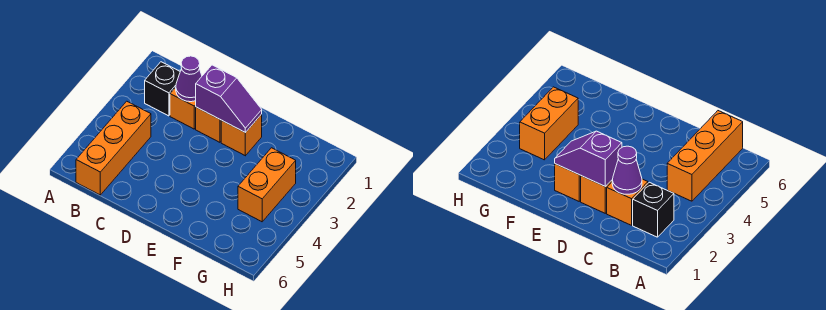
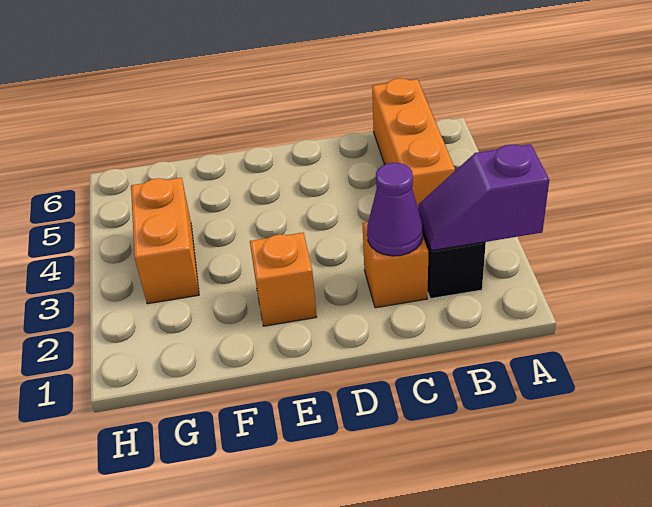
orange brick D2 level 1 -> none
purple slope D2:E2 level 2 top D -> purple slope A2:B2 level 2 top A

